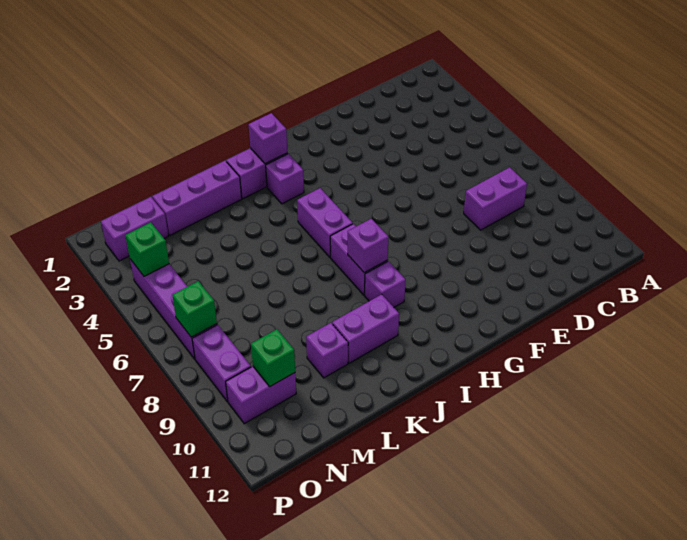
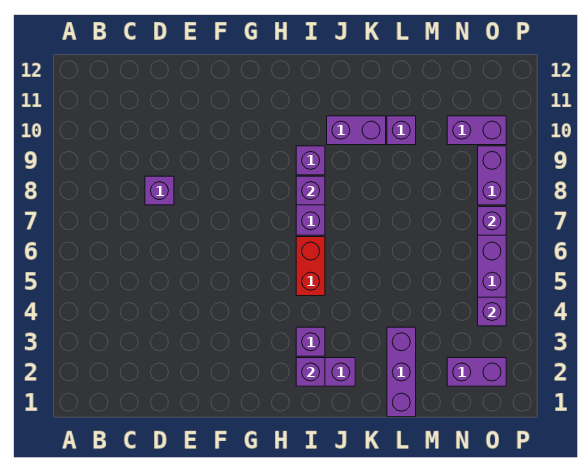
purple brick C8:D8 level 1 -> purple brick D8 level 1
purple brick I5:I6 level 1 -> red brick I5:I6 level 1
purple brick K2:M2 level 1 -> purple brick L1:L3 level 1
green brick N10 level 2 -> none
green brick O4 level 2 -> purple brick O4 level 2
green brick O7 level 2 -> purple brick O7 level 2

